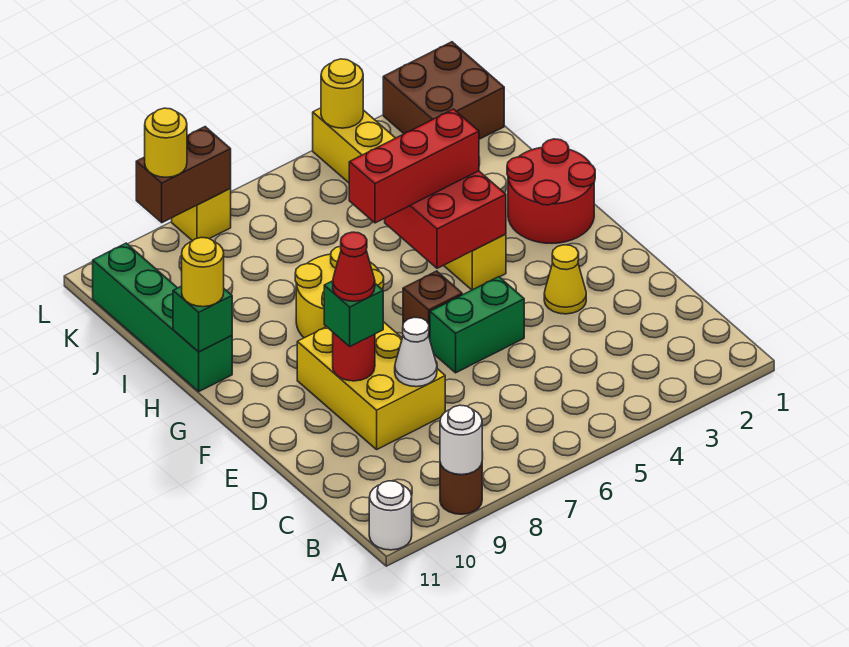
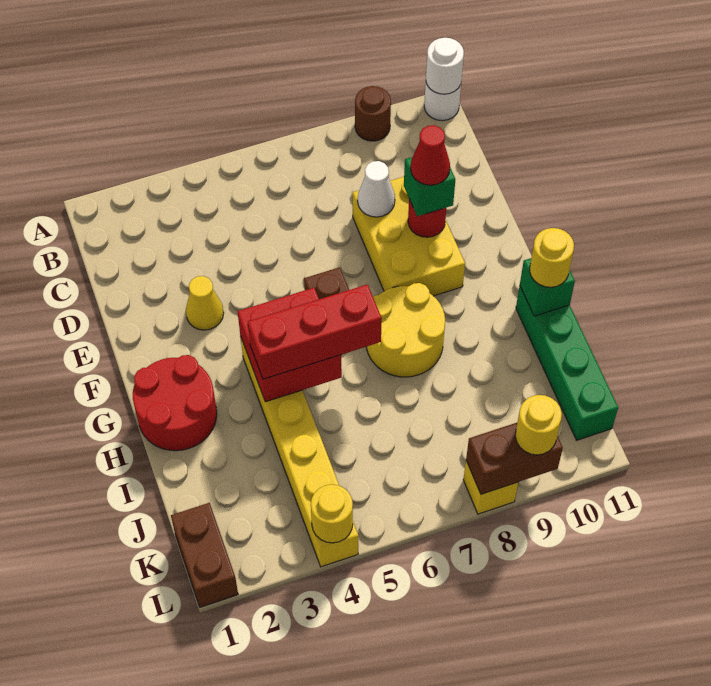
white round brick A9 level 2 -> white round brick A11 level 2
green brick E5:E6 level 1 -> none
brown brick K1:L2 level 1 -> brown brick K1:L1 level 1

